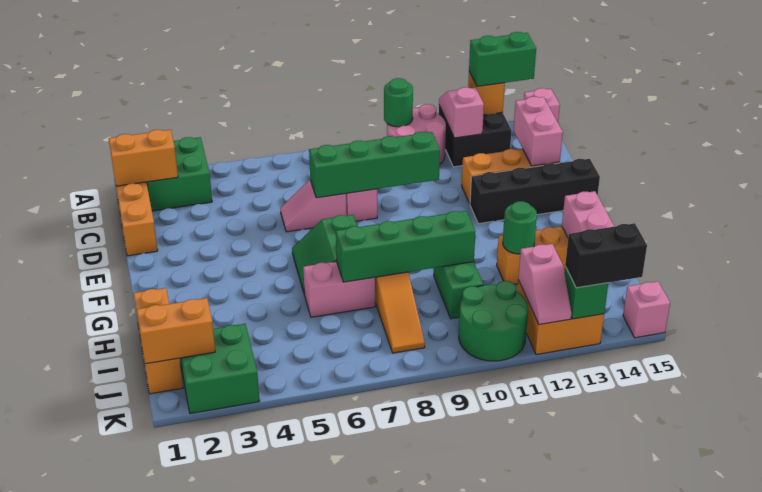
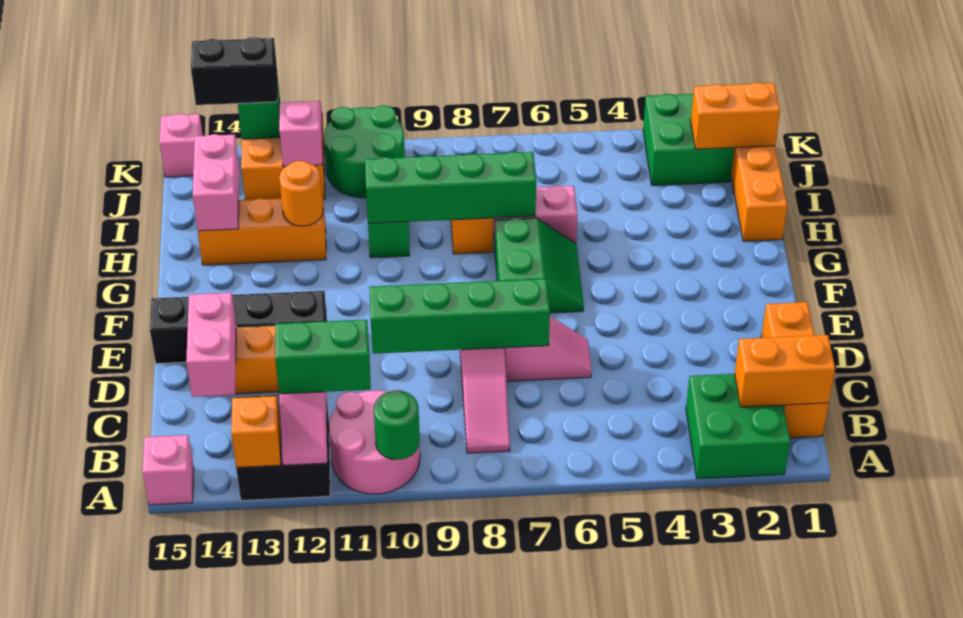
green brick A13:A14 level 3 -> green brick B11:B12 level 3
green round brick H12 level 2 -> orange round brick H12 level 2

